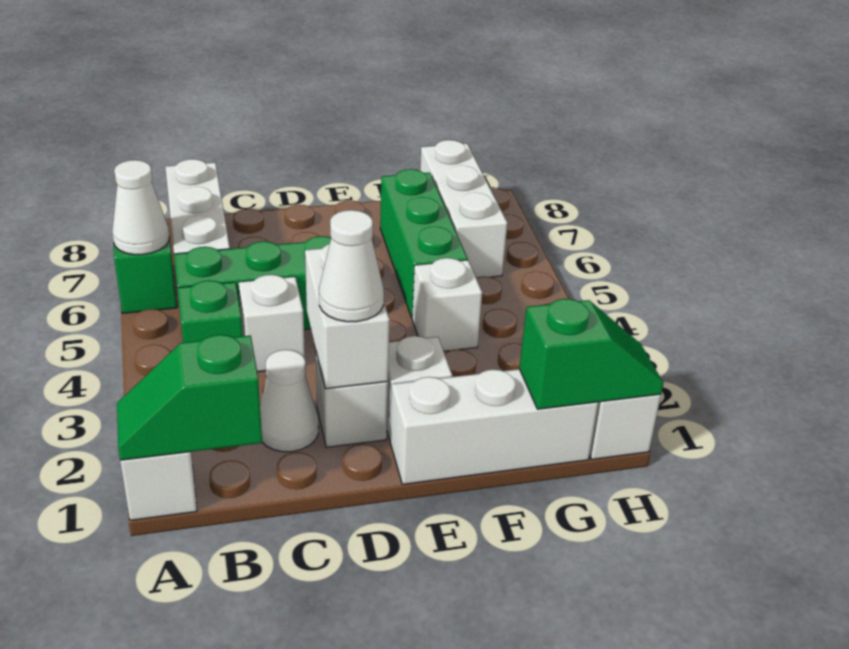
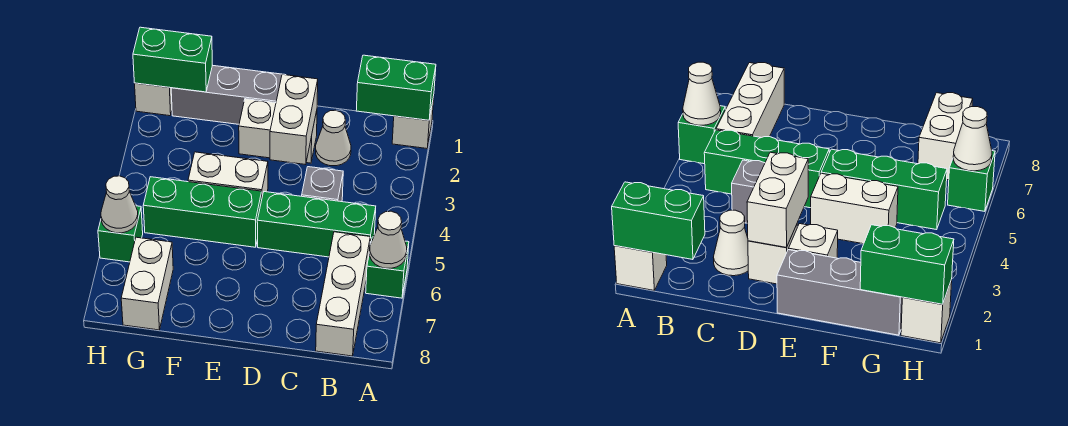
green slope A1:B1 level 2 top B -> green brick A1:B1 level 2
green brick B4 level 1 -> green brick H6 level 1
white brick C4 level 1 -> grey brick C4 level 1
white cone D2 level 3 -> white cone H6 level 2
white brick E1:G1 level 1 -> grey brick E1:G1 level 1
white brick F4 level 1 -> white brick E4:F4 level 1
green brick F5:F7 level 1 -> green brick E5:G5 level 1
green slope G1:H1 level 2 top G -> green brick G1:H1 level 2
white brick G6:G8 level 1 -> white brick G7:G8 level 1

